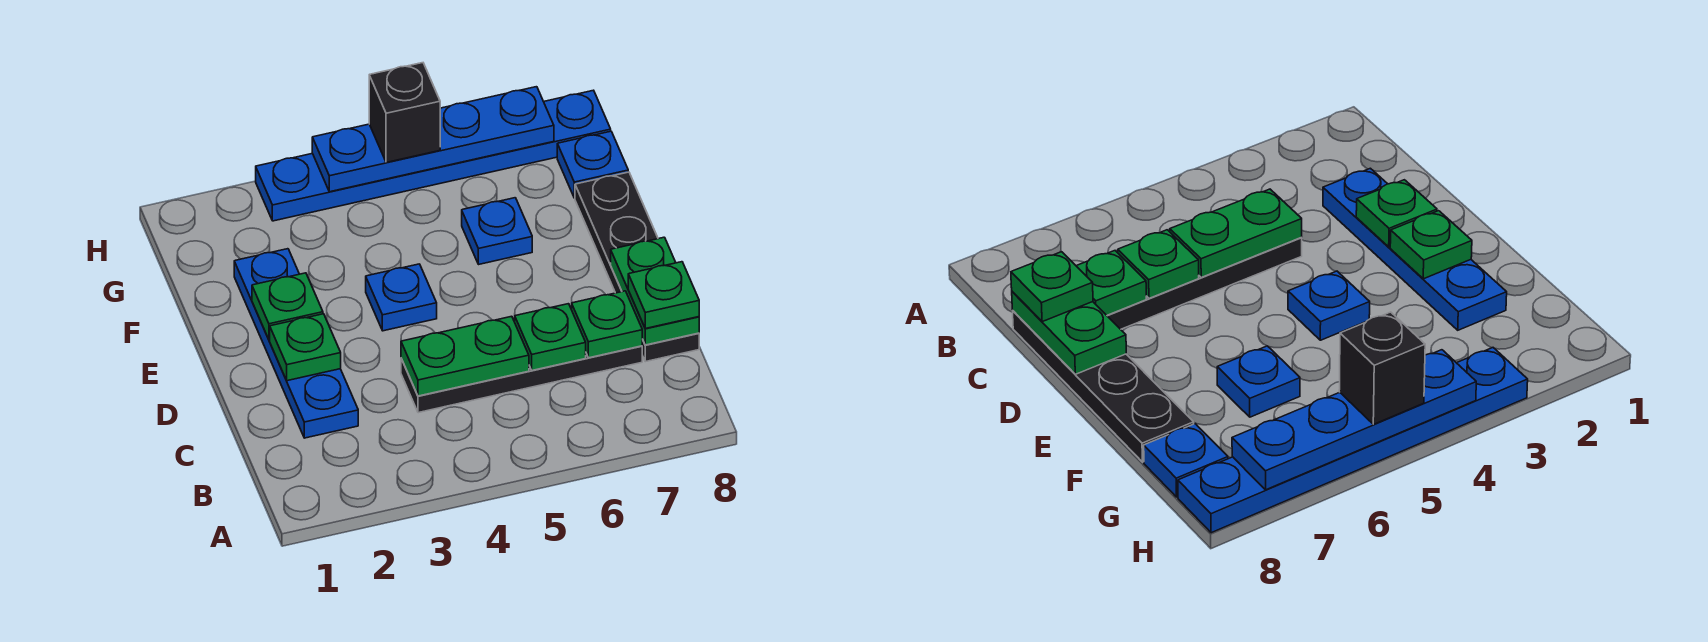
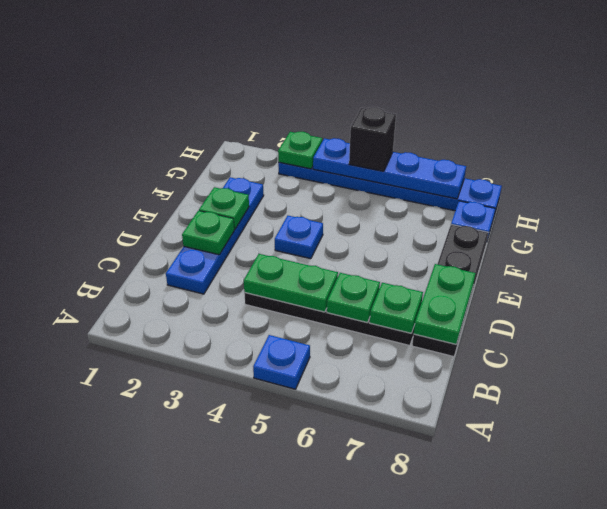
green plate C8 level 3 -> green plate H3 level 2
blue plate F6 level 1 -> blue plate A5 level 1

